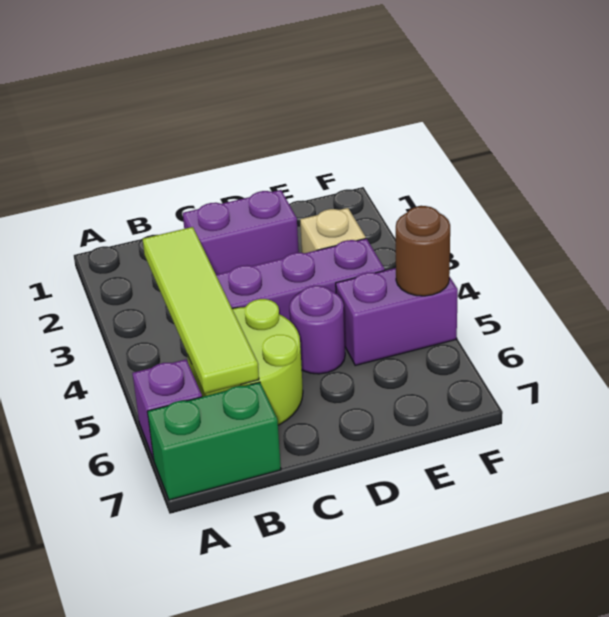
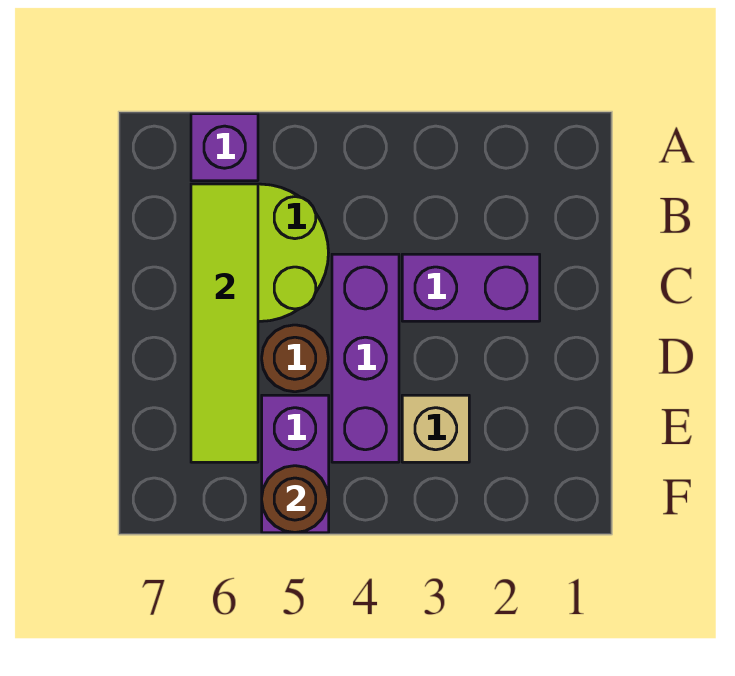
green brick A7:B7 level 1 -> none
lime tile B3:B6 level 2 -> lime tile B6:E6 level 2
purple brick C2:D2 level 1 -> purple brick C2:C3 level 1
purple round brick D5 level 1 -> brown round brick D5 level 1

